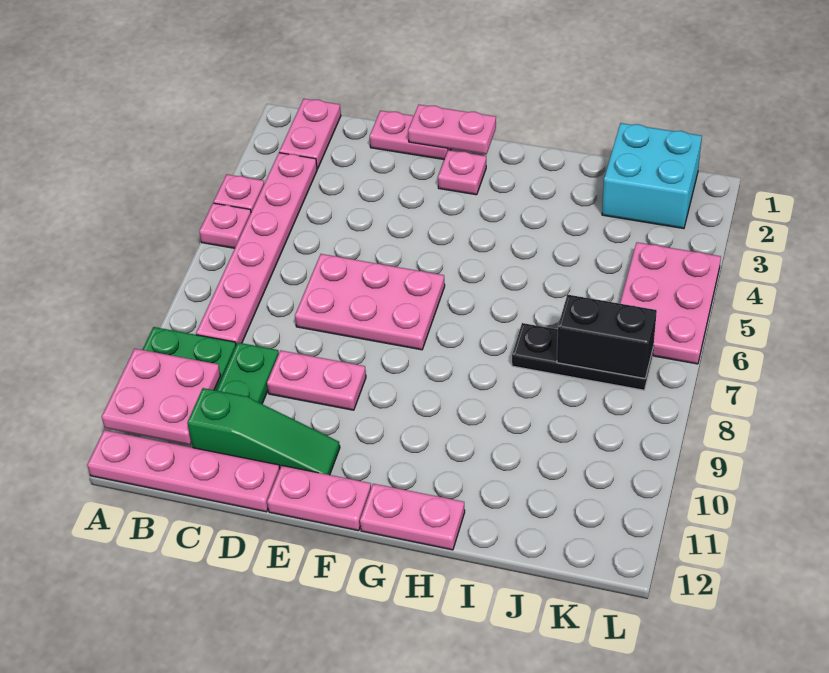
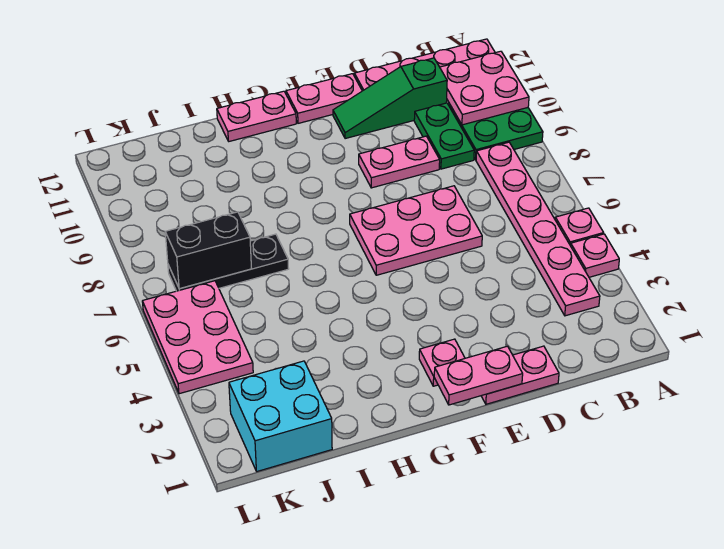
pink plate B1:B2 level 1 -> none

